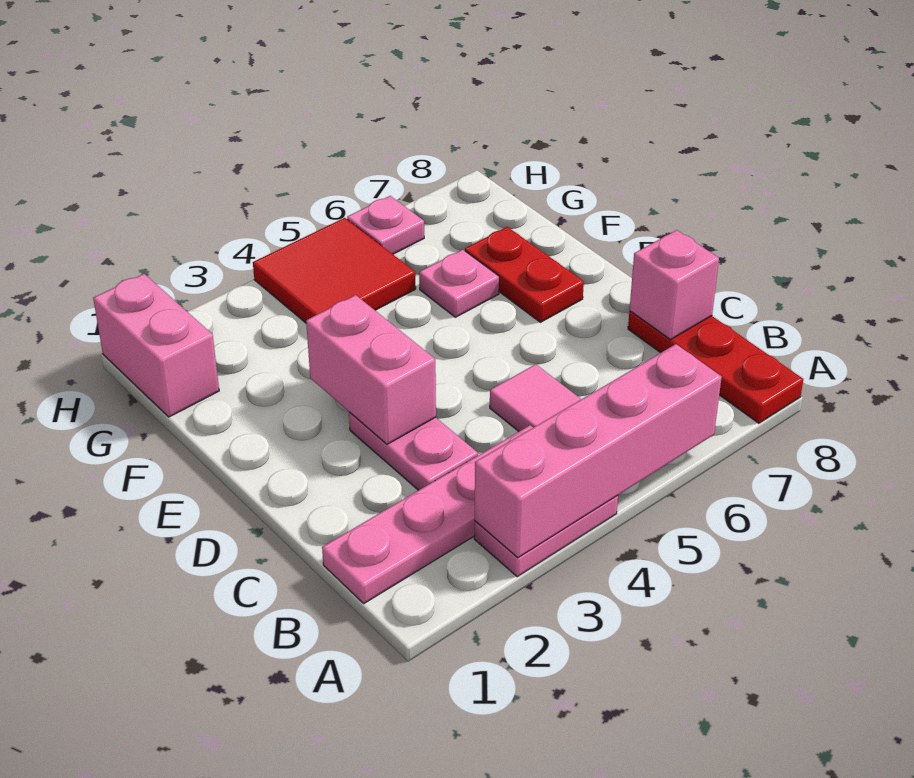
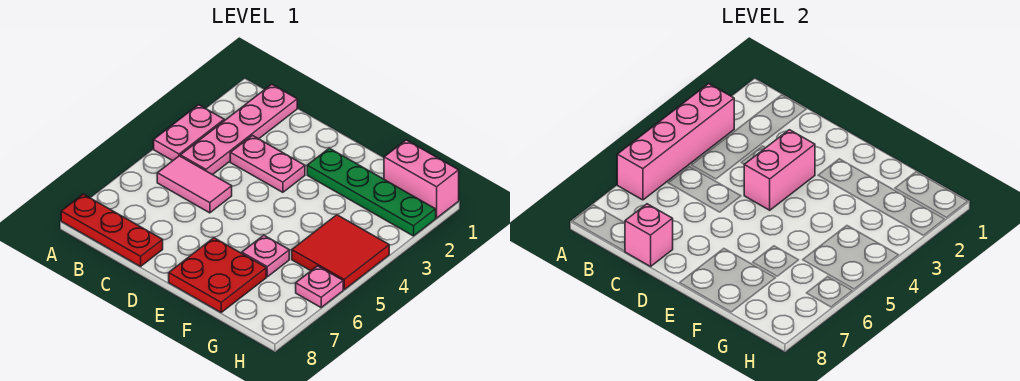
pink brick D3:E3 level 2 -> pink brick D3:D4 level 2
none -> green plate E2:H2 level 1
red plate E7:F7 level 1 -> red plate E7:F8 level 1

